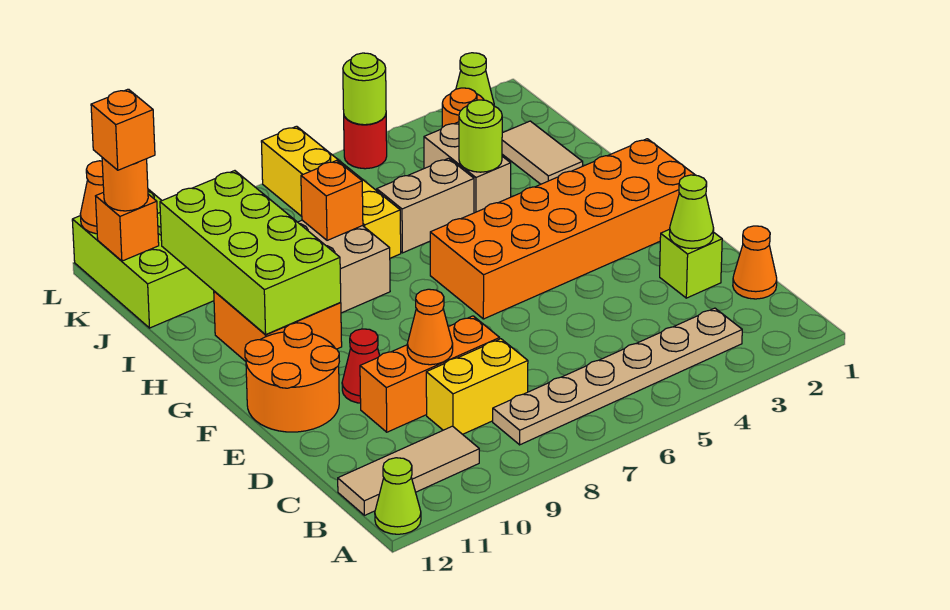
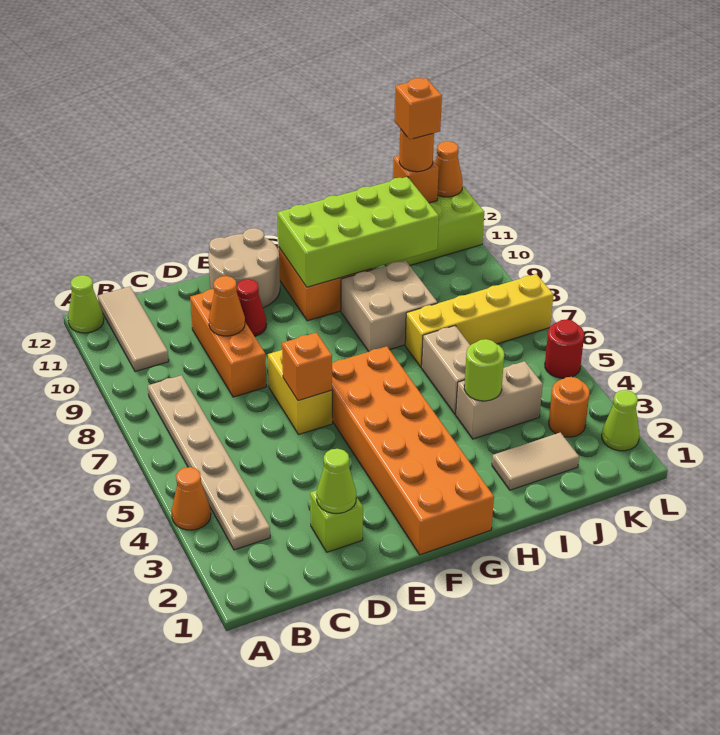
orange cone C1 level 1 -> orange cone A4 level 1
yellow brick C8:C9 level 1 -> yellow brick E6:E7 level 1
orange round brick E11:F12 level 1 -> tan round brick E11:F12 level 1
orange brick I8 level 2 -> orange brick E6 level 2
lime round brick L5 level 2 -> none

